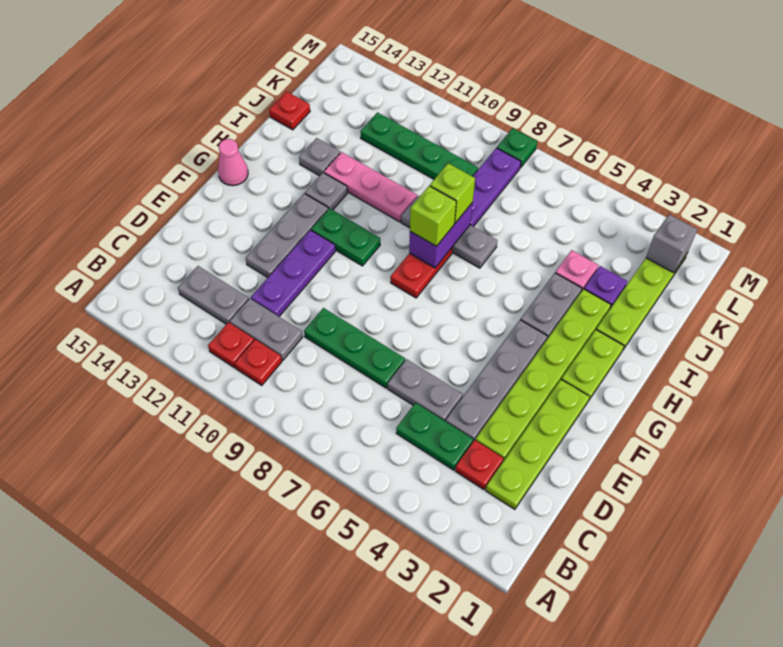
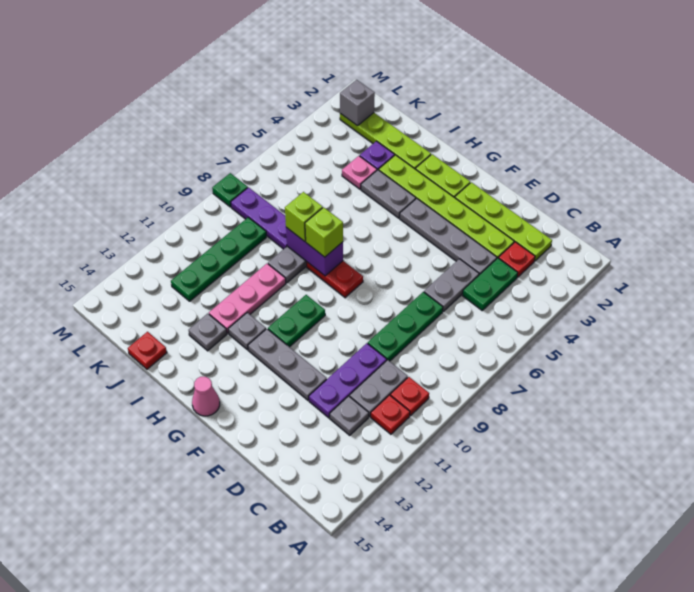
grey plate C12:C13 level 1 -> grey plate C12 level 1
purple plate D11:F11 level 1 -> purple plate D10:D12 level 1

